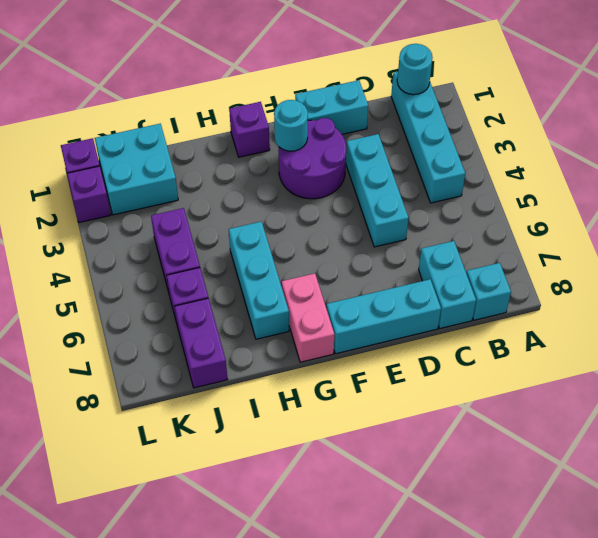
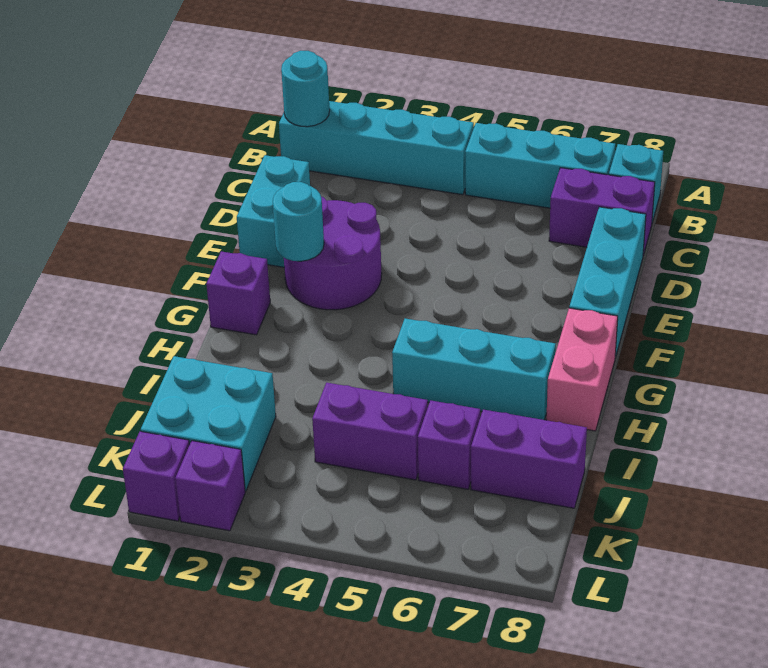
cyan brick C7:C8 level 1 -> purple brick C7:C8 level 1
cyan brick D3:D5 level 1 -> cyan brick B5:B7 level 1
pink brick G7:G8 level 1 -> pink brick G8:H8 level 1

